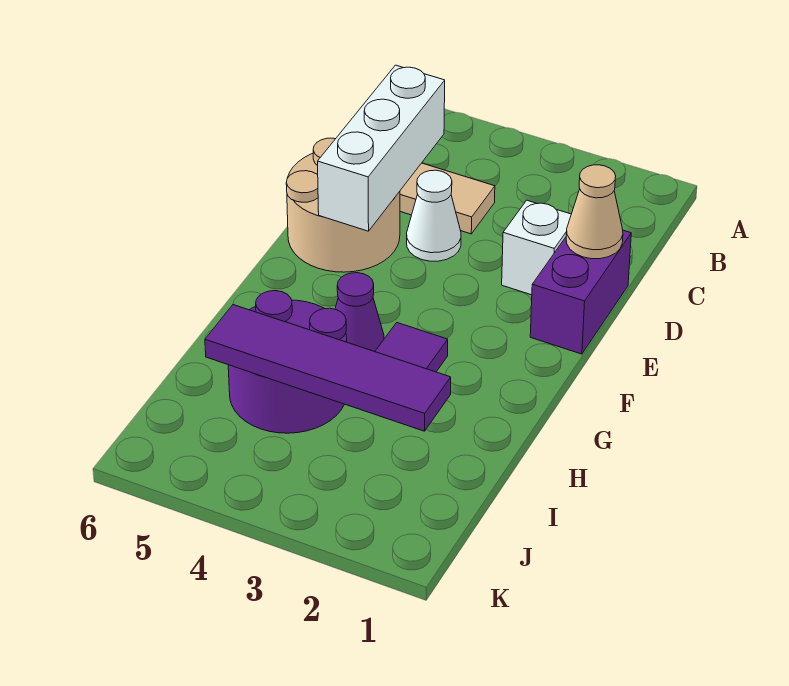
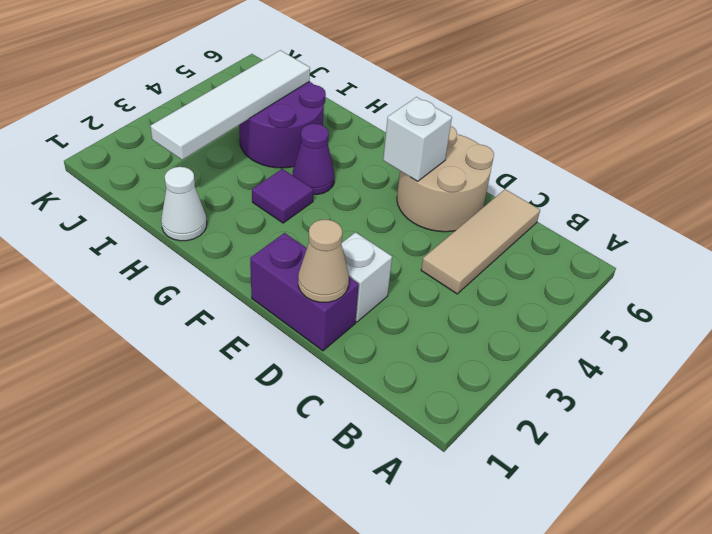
white brick C5:E5 level 2 -> white brick E5 level 2
white cone D4 level 1 -> white cone H1 level 1
purple tile I2:I5 level 2 -> white tile I2:I5 level 2

